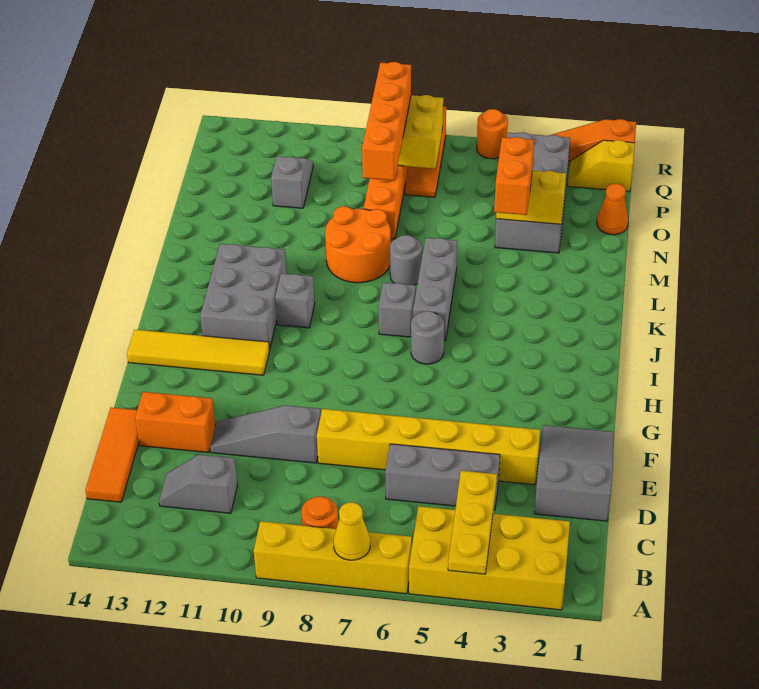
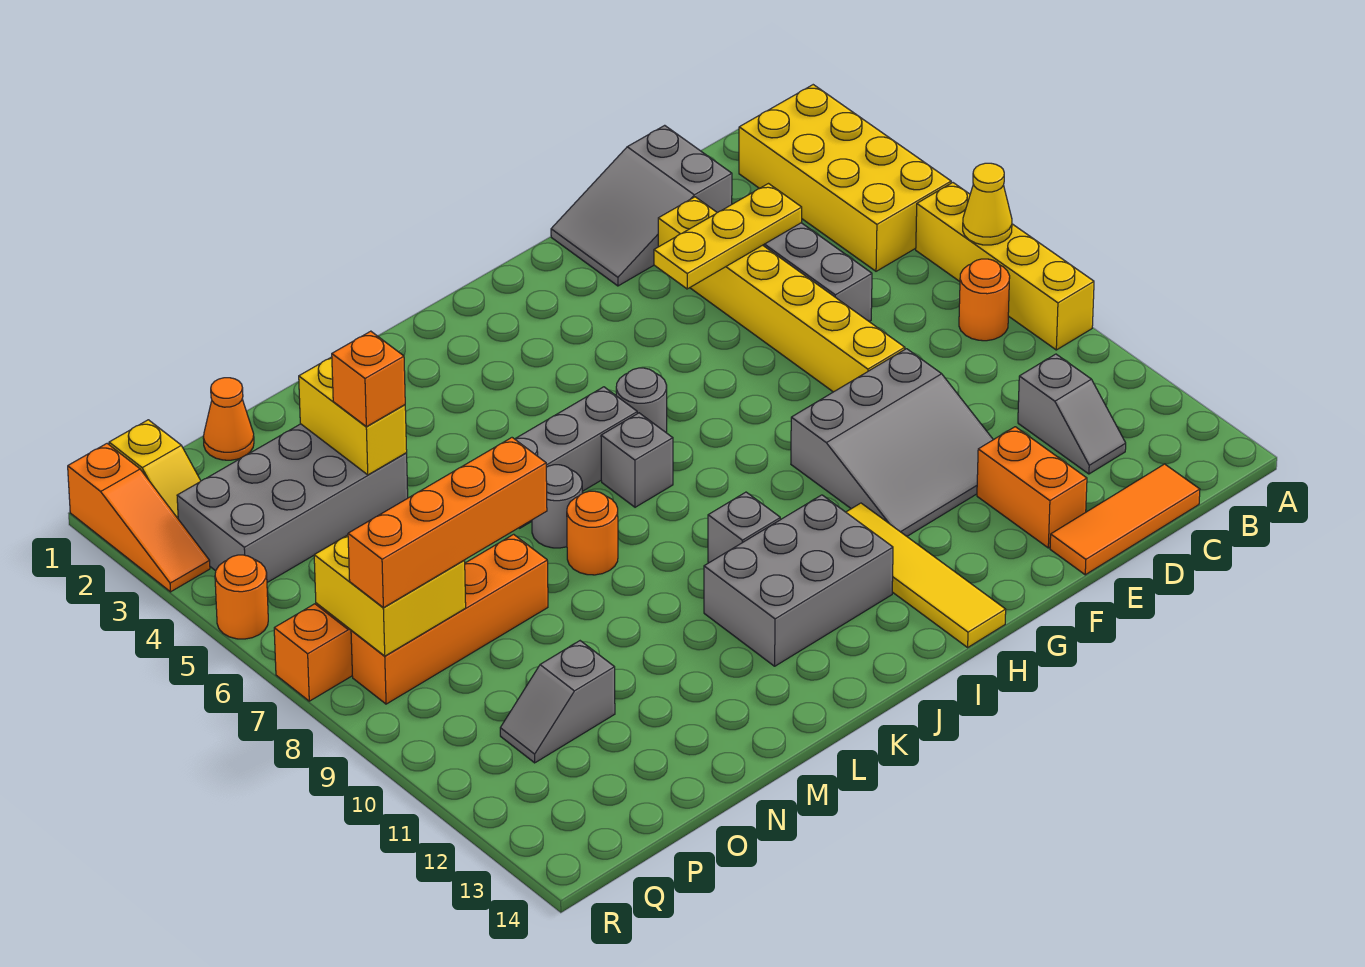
yellow plate A4:C4 level 2 -> yellow plate D4:F4 level 2
grey slope E9:E11 level 1 top 9 -> grey slope E9:G11 level 1 top 9
orange round brick L8:M9 level 1 -> orange round brick L8 level 1
orange brick M4:N4 level 3 -> orange brick N4 level 3

